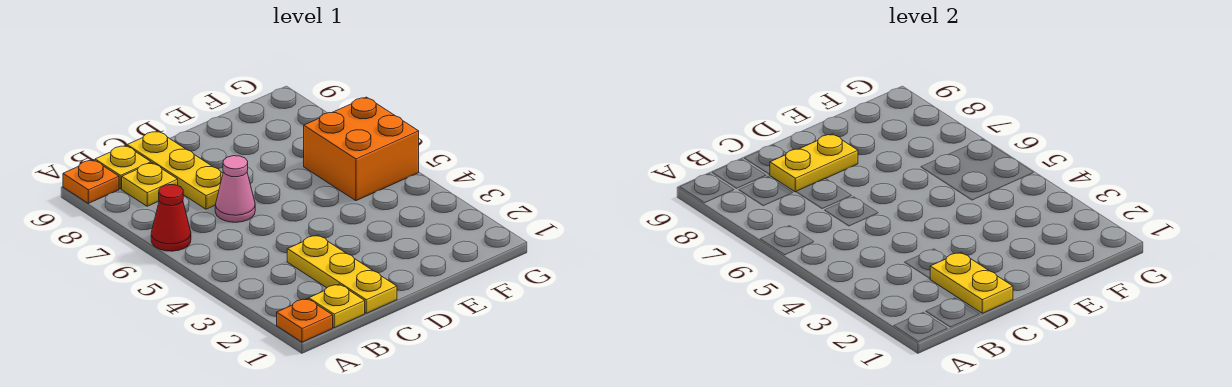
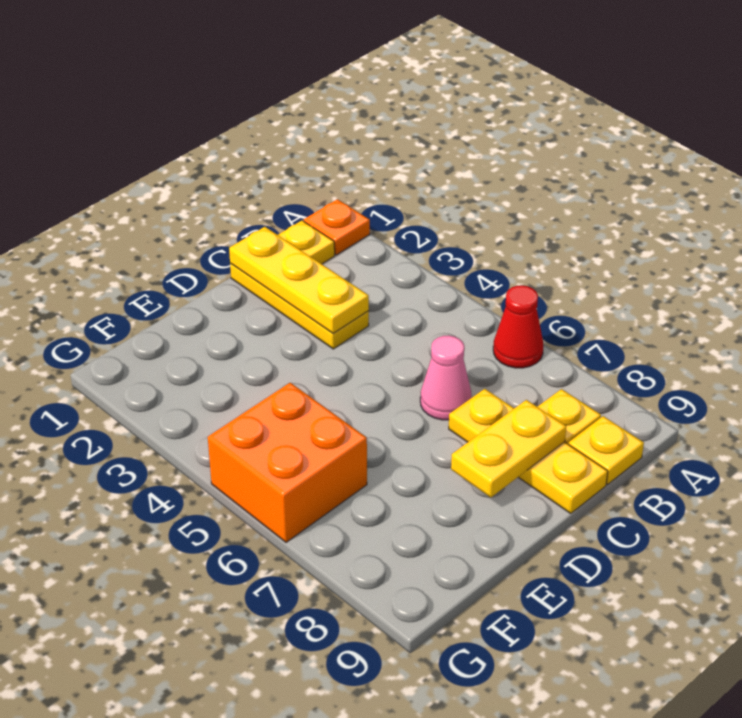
orange plate A9 level 1 -> none
yellow plate C1:C2 level 2 -> yellow plate C1:C3 level 2

